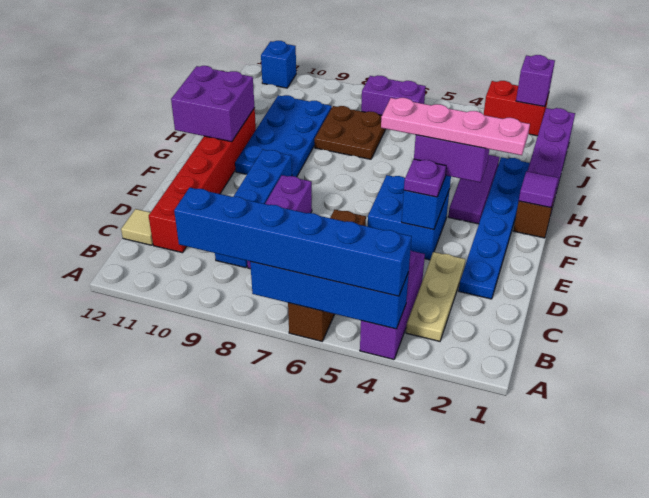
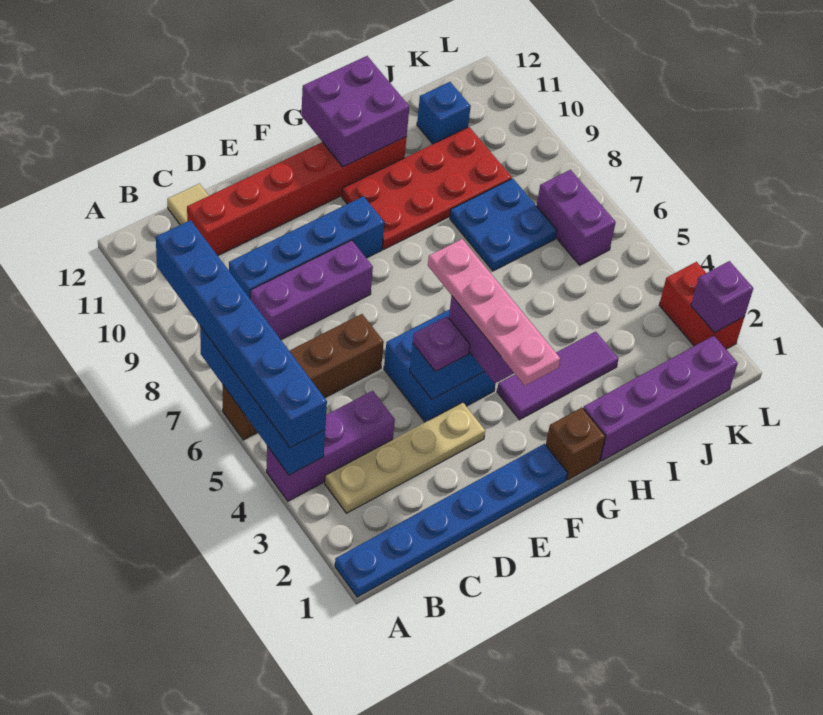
tan plate B3:D3 level 1 -> tan plate B3:E3 level 1
blue plate D2:I2 level 1 -> blue plate A1:F1 level 1
purple tile G1 level 2 -> none
blue plate G9:J10 level 1 -> red plate G9:J10 level 1
brown plate I7:J8 level 1 -> blue plate I7:J8 level 1
blue brick L11 level 1 -> blue brick J11 level 1

